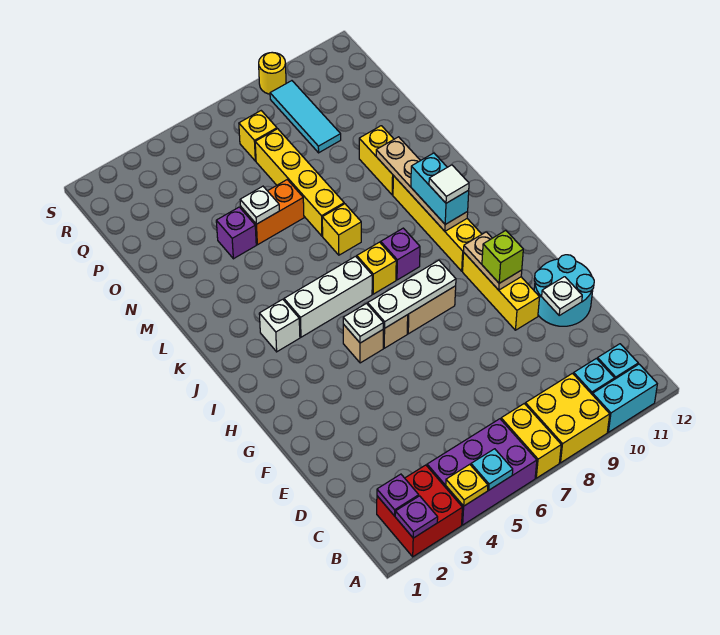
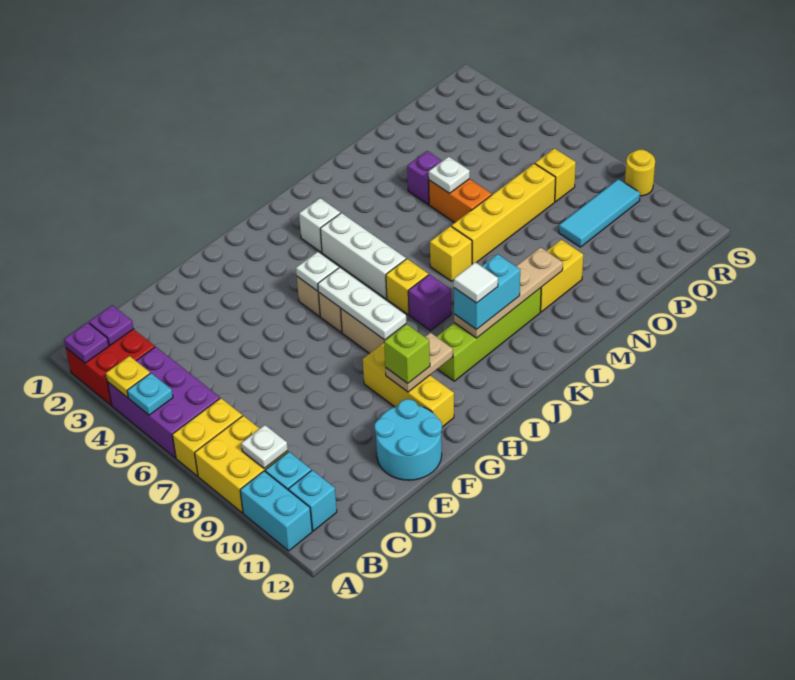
white plate E11 level 2 -> white plate B9 level 2
yellow brick F10:H10 level 1 -> yellow brick G9:G11 level 1
yellow brick I10:L10 level 1 -> lime brick I10:L10 level 1

